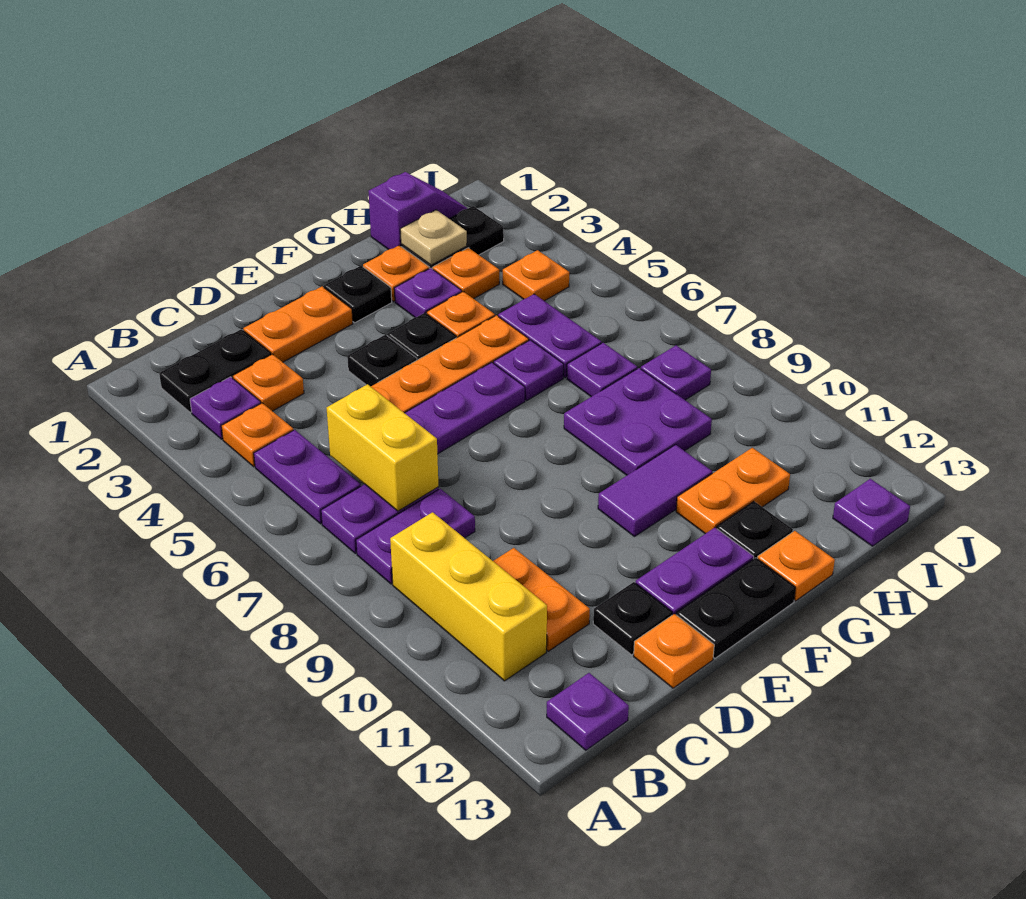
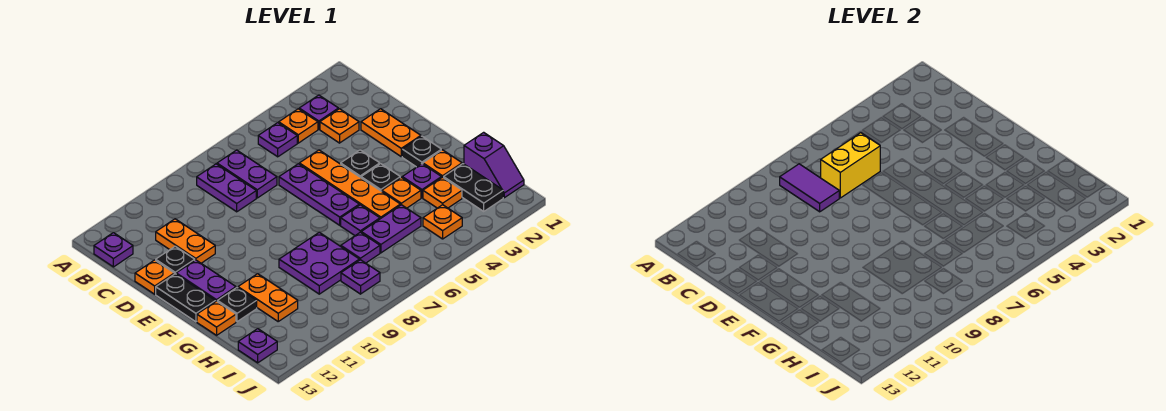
black plate B2:C2 level 1 -> none
purple plate B5:B6 level 1 -> purple plate B5 level 1
yellow brick B9:B11 level 1 -> none
orange plate C10:C11 level 1 -> orange plate C11:D11 level 1
purple tile F10:G10 level 1 -> purple tile B8:C8 level 2
tan plate H2 level 2 -> none

